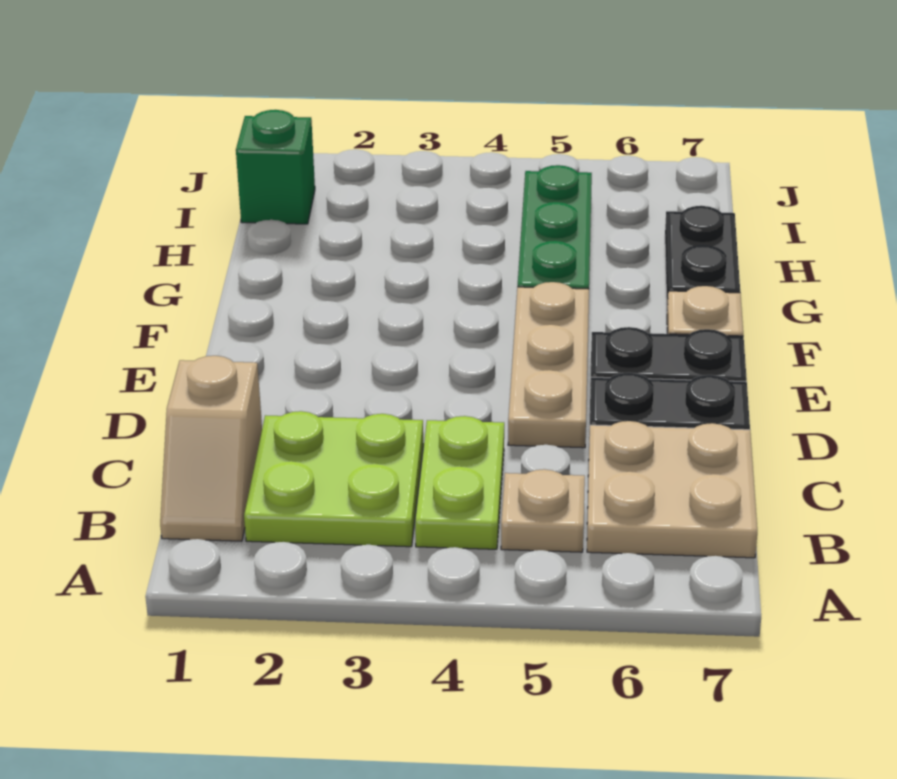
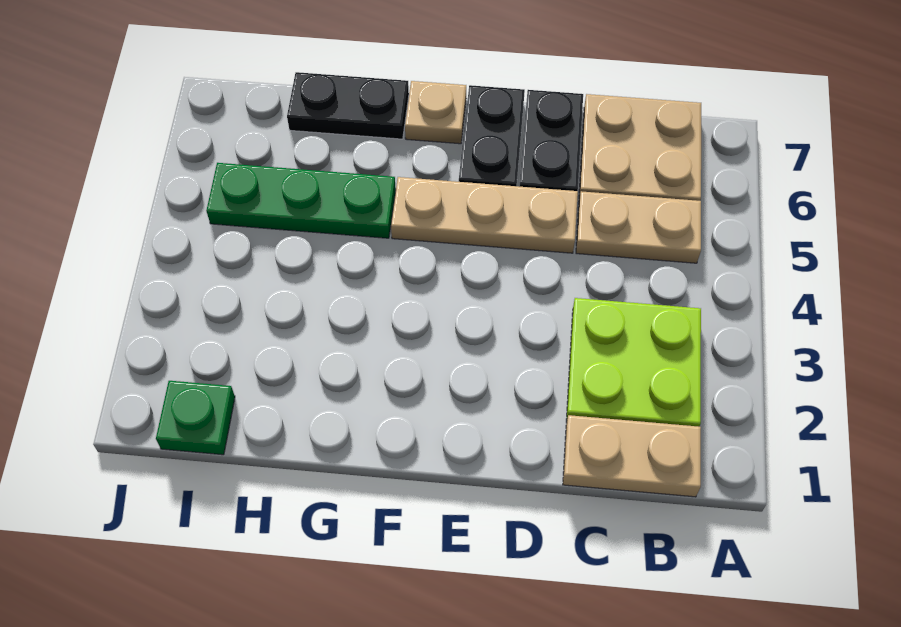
tan slope B1:C1 level 1 top C -> tan plate B1:C1 level 1
lime plate B4:C4 level 1 -> none
tan plate B5 level 1 -> tan plate B5:C5 level 1
green brick I1 level 1 -> green plate I1 level 1

